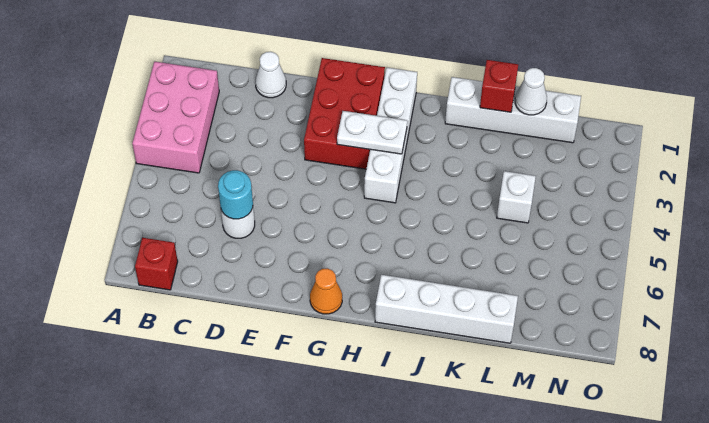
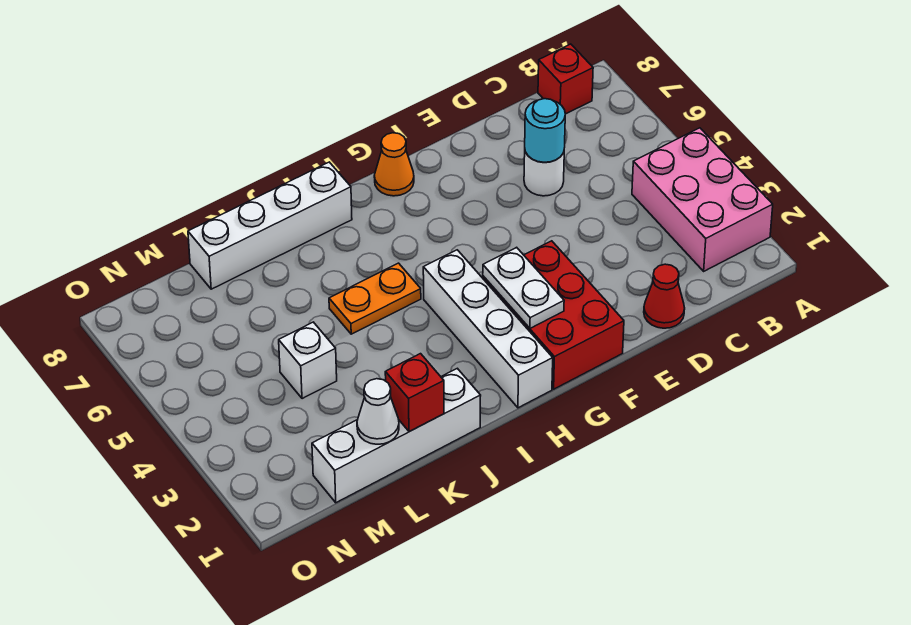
white cone D1 level 1 -> red cone D1 level 1
white plate G3:H3 level 2 -> white plate G2:G3 level 2
none -> orange plate I5:J5 level 1

